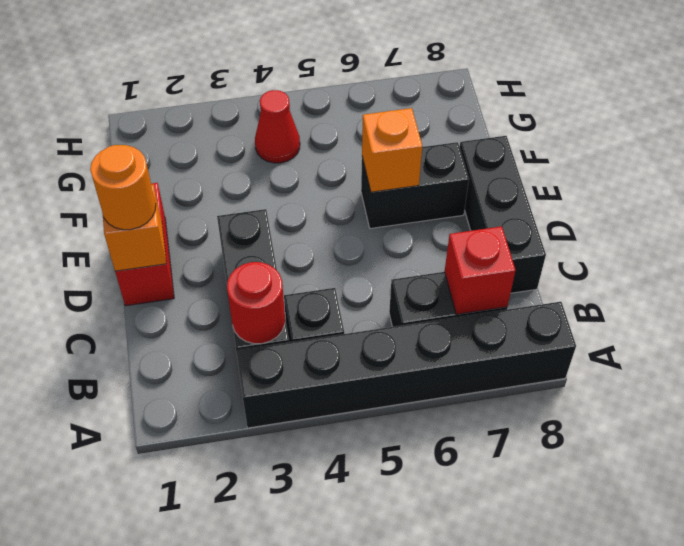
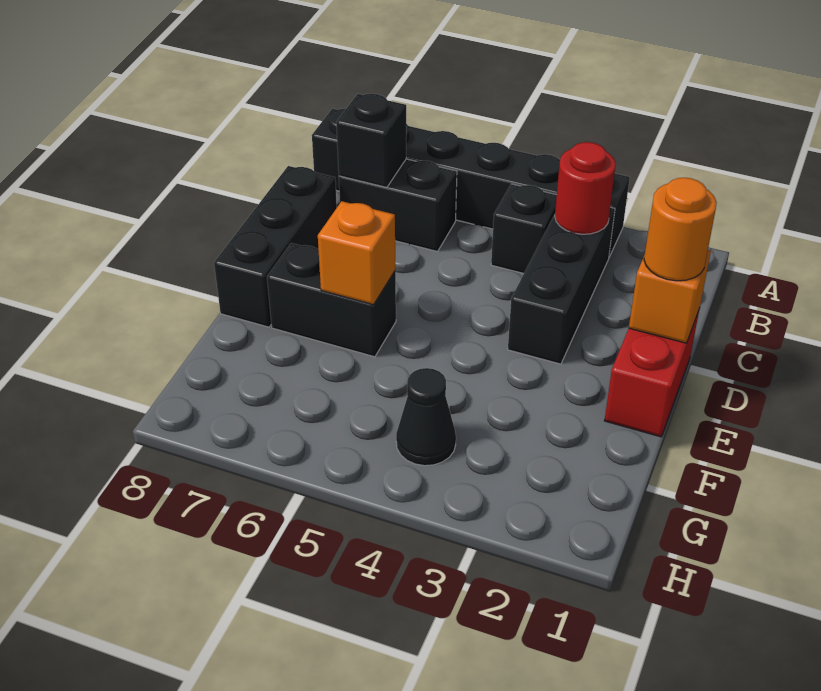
red brick B7 level 2 -> black brick B7 level 2
red cone G4 level 1 -> black cone G4 level 1

